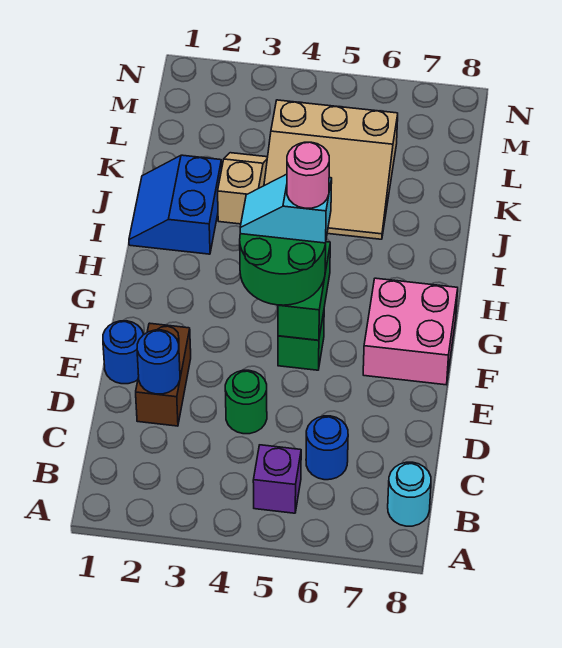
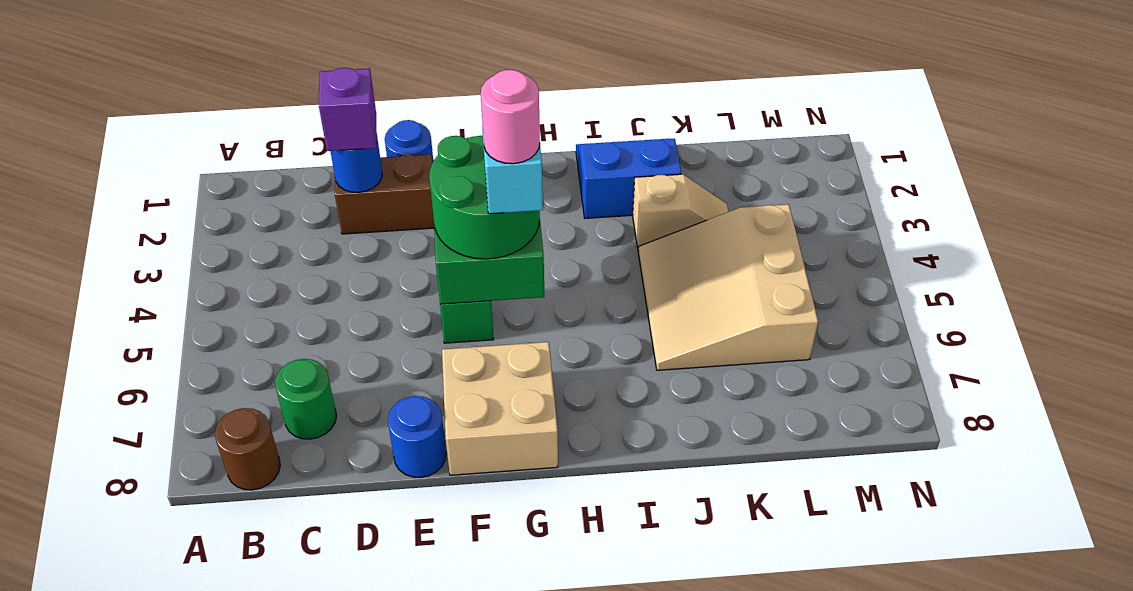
purple brick B5 level 1 -> purple brick D2 level 3
cyan round brick B8 level 1 -> brown round brick B8 level 1
blue round brick C6 level 1 -> blue round brick E8 level 1
green round brick D4 level 1 -> green round brick C7 level 1
pink brick F7:G8 level 1 -> tan brick F7:G8 level 1

